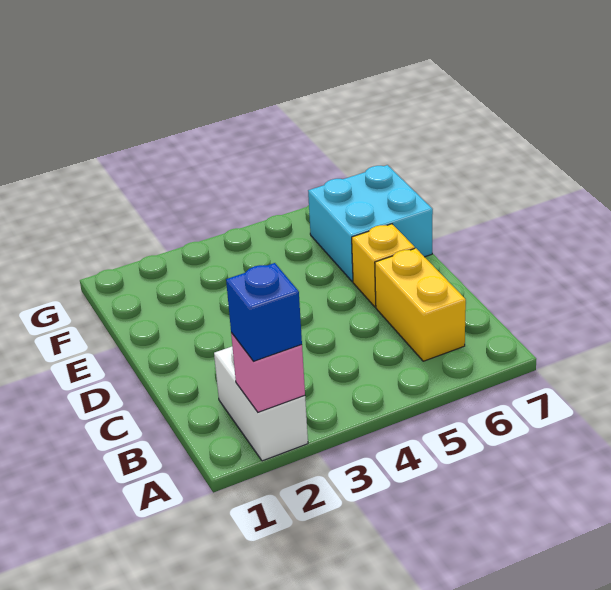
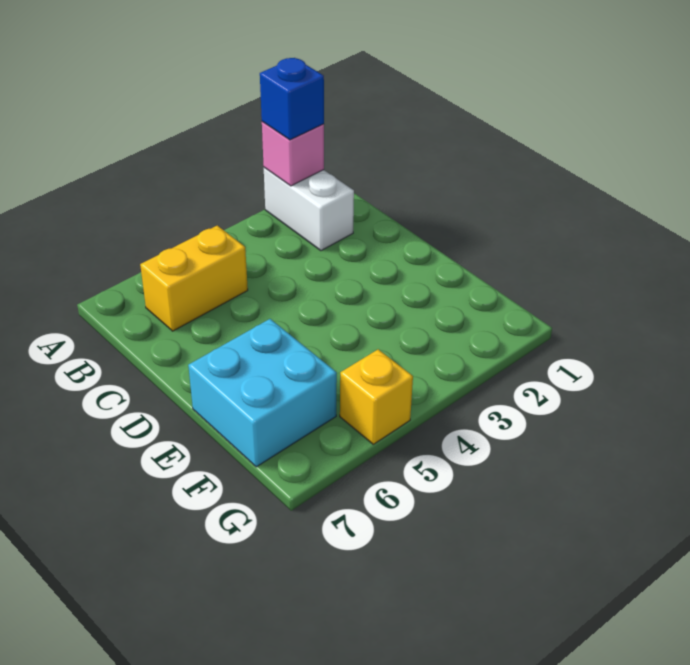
yellow brick B6:C6 level 1 -> yellow brick B5:B6 level 1
yellow brick D6 level 1 -> yellow brick G5 level 1

